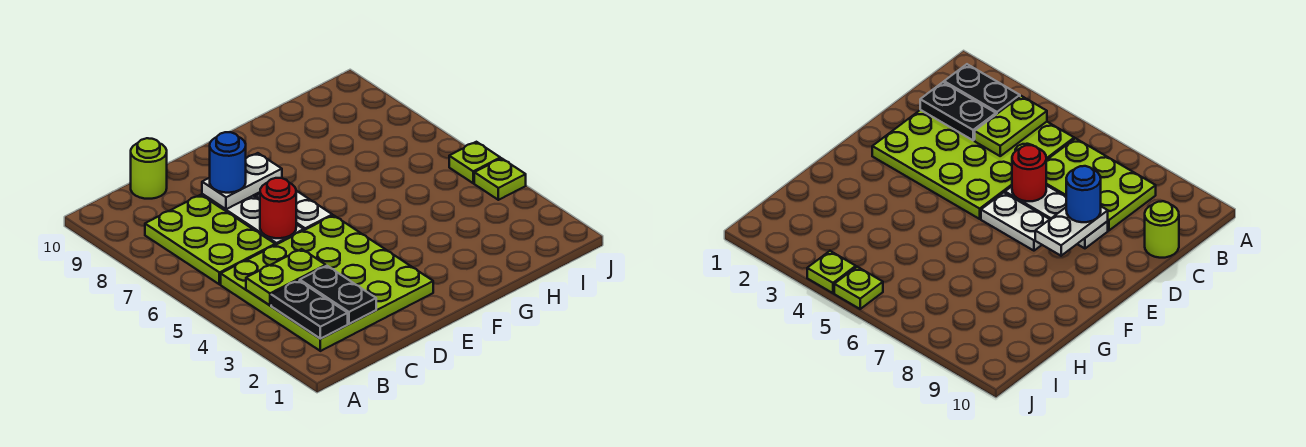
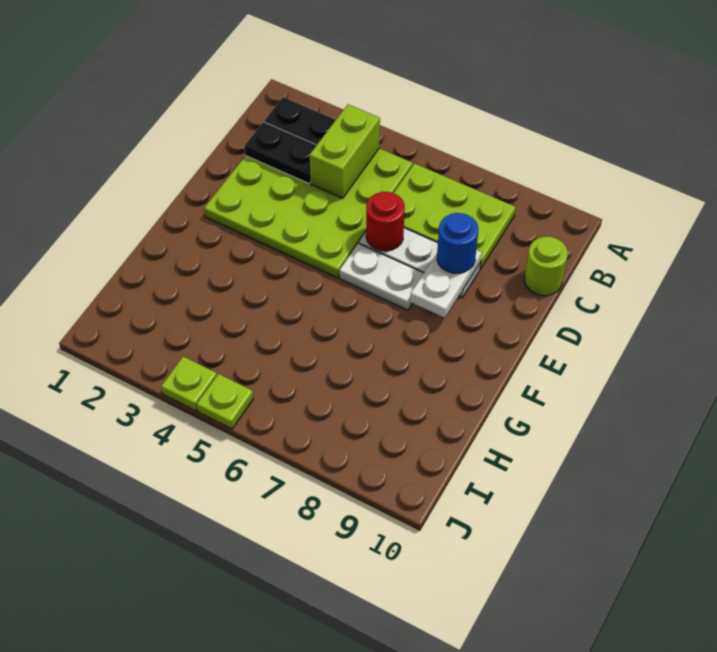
lime plate B4:C4 level 2 -> lime brick B4:C4 level 2

